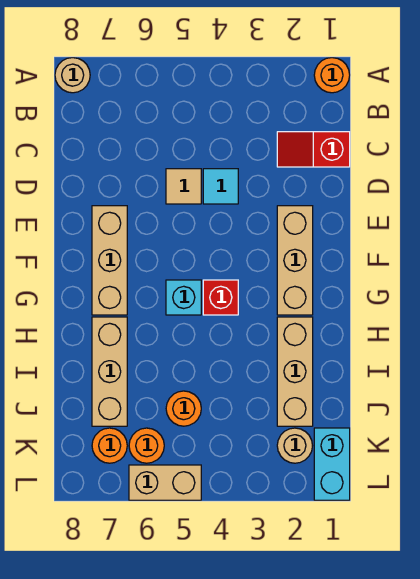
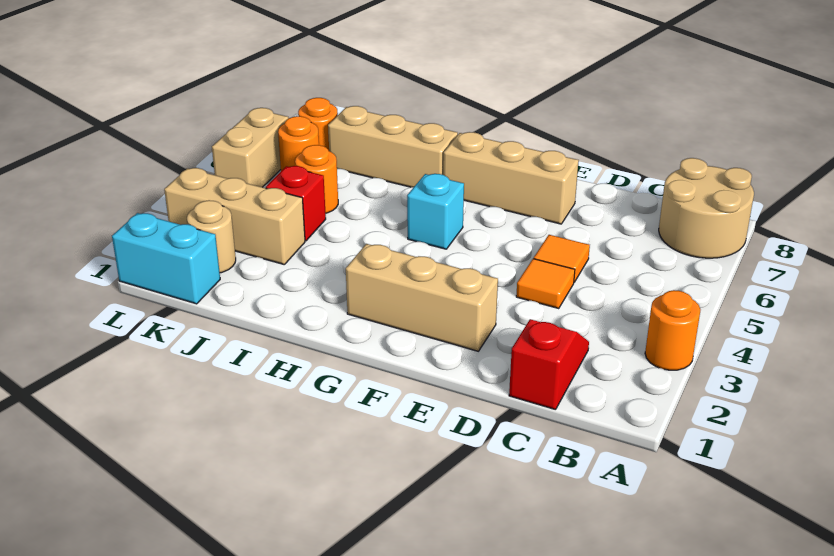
orange round brick A1 level 1 -> orange round brick A3 level 1
tan round brick A8 level 1 -> tan round brick A7:B8 level 1
cyan tile D4 level 1 -> orange tile D4 level 1
tan tile D5 level 1 -> orange tile D5 level 1
red brick G4 level 1 -> red brick J4 level 1
tan brick H2:J2 level 1 -> tan brick J3:L3 level 1

